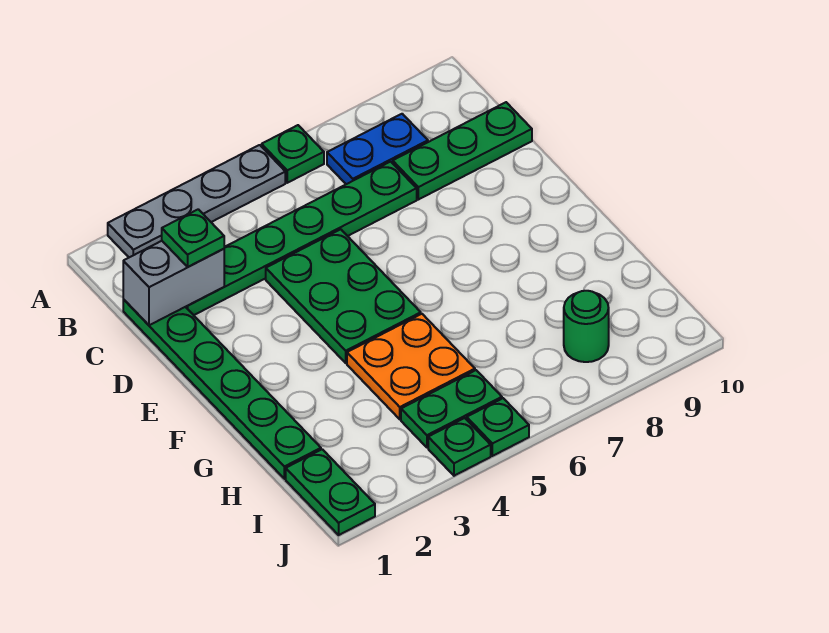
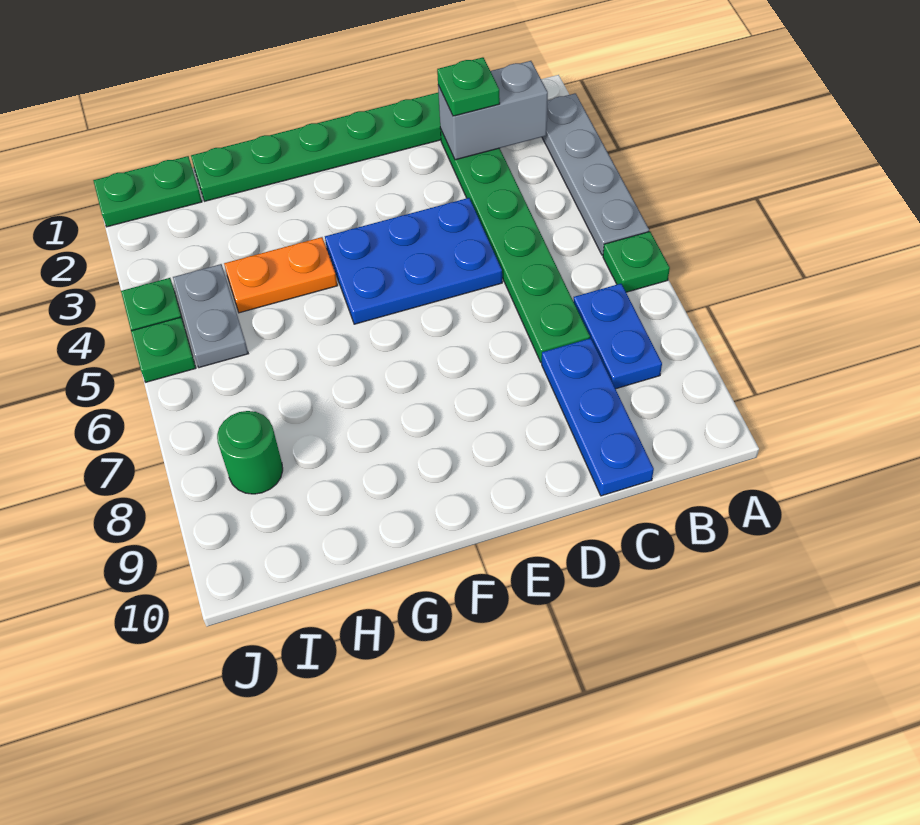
grey brick C1:C2 level 2 -> grey brick B2:C2 level 2
green plate C8:C10 level 1 -> blue plate C8:C10 level 1
green plate D4:F5 level 1 -> blue plate D4:F5 level 1
orange plate G4:H5 level 1 -> orange plate G4:H4 level 1
green plate I4:I5 level 1 -> grey plate I4:I5 level 1

